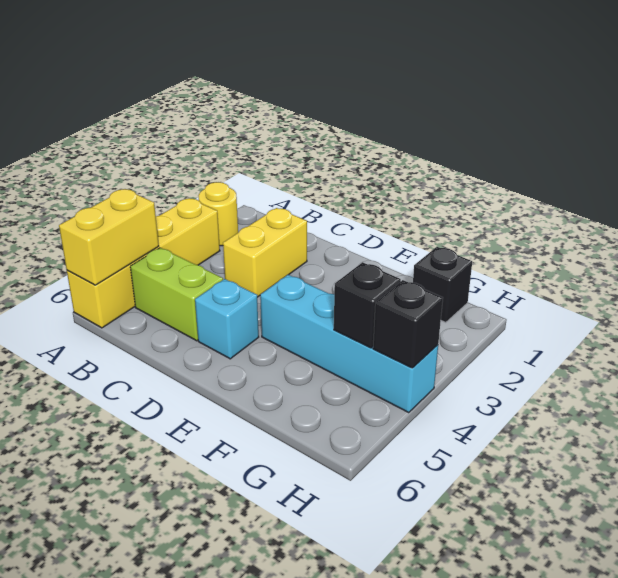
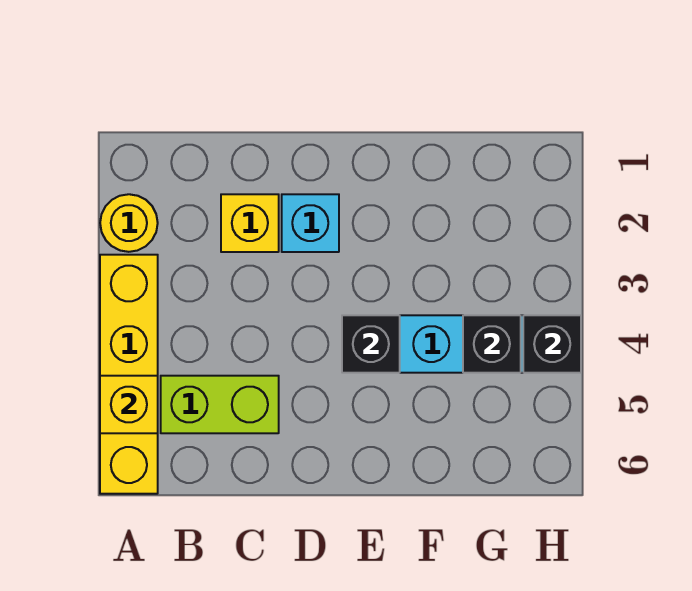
yellow brick A5:A6 level 2 -> yellow brick A5 level 2
yellow brick C2:C3 level 1 -> yellow brick C2 level 1
cyan brick D5 level 1 -> cyan brick D2 level 1
black brick G1 level 1 -> black brick E4 level 2

